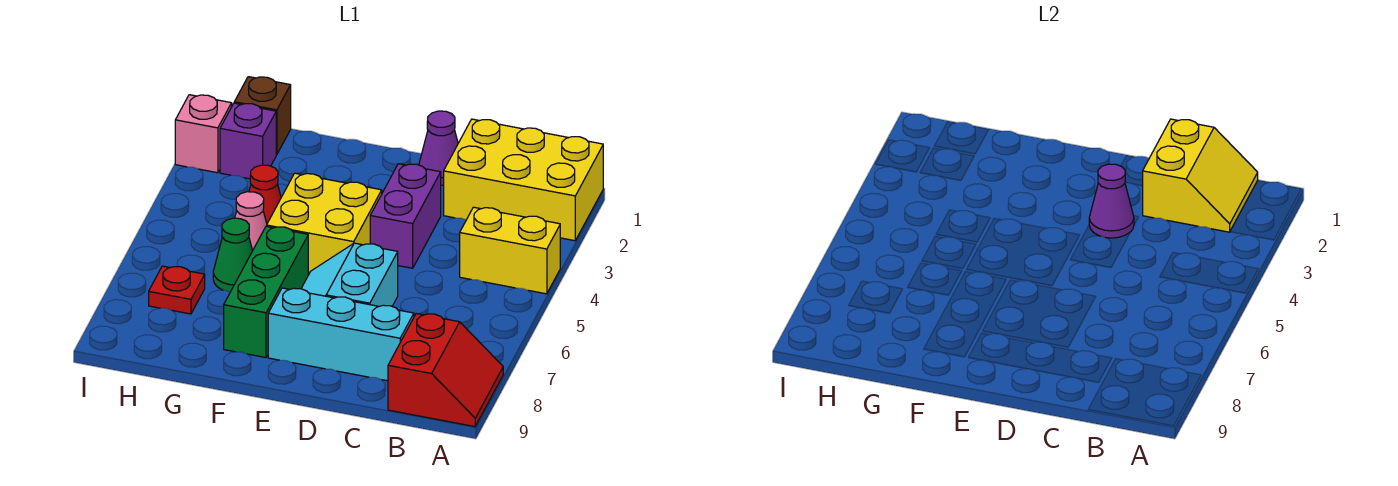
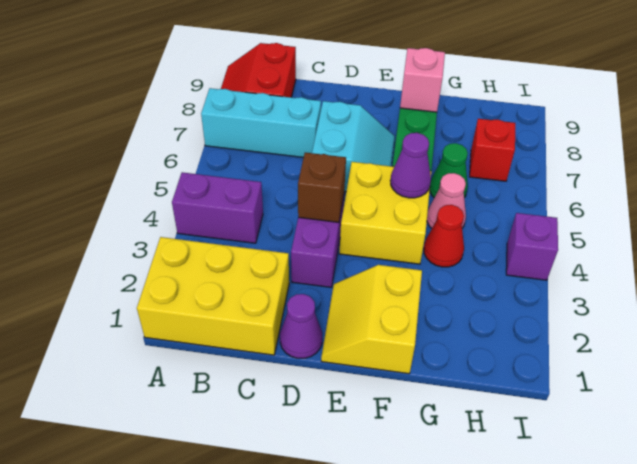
yellow brick A4:B4 level 1 -> purple brick A4:B4 level 1
yellow slope B1:C2 level 2 top C -> yellow slope E1:F2 level 1 top F
cyan brick C8:E8 level 1 -> cyan brick A7:C7 level 1
purple cone D3 level 2 -> purple cone F5 level 2
brown brick H1 level 1 -> brown brick D4 level 2
purple brick H2 level 1 -> purple brick I4 level 1
red plate H7 level 1 -> red brick H7 level 1
pink brick I2 level 1 -> pink brick F8 level 2

